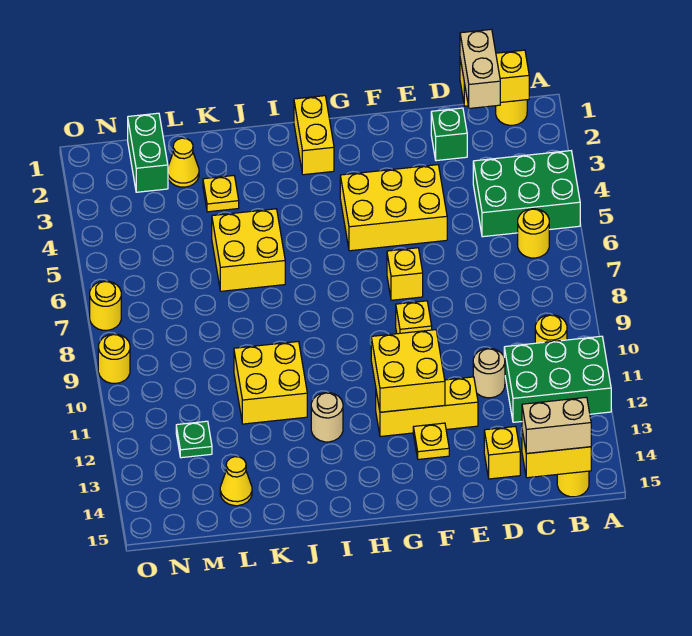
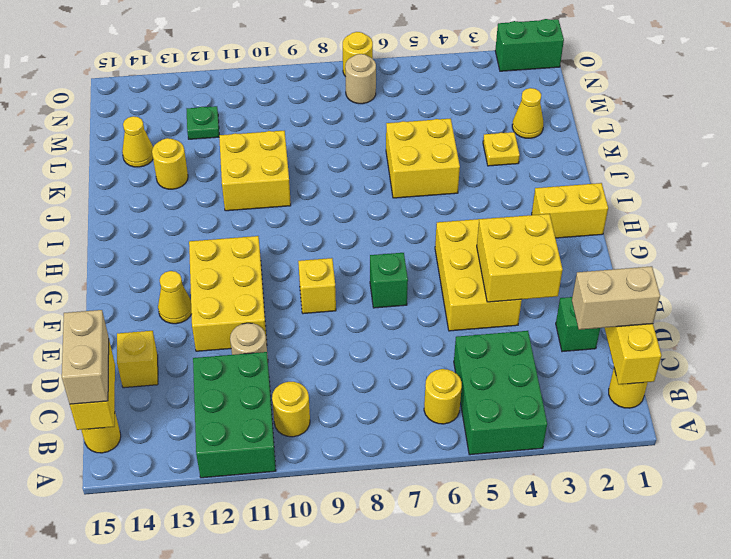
yellow brick E12:G12 level 1 -> yellow brick E11:G12 level 1
yellow brick F7 level 1 -> green brick F7 level 1
yellow brick F11:G12 level 2 -> yellow brick E3:F4 level 2
yellow plate F13 level 1 -> yellow cone F13 level 1
tan round brick I12 level 1 -> tan round brick N7 level 1
green brick M1:M2 level 1 -> green brick O1:O2 level 1
yellow round brick O9 level 1 -> yellow round brick K13 level 1

